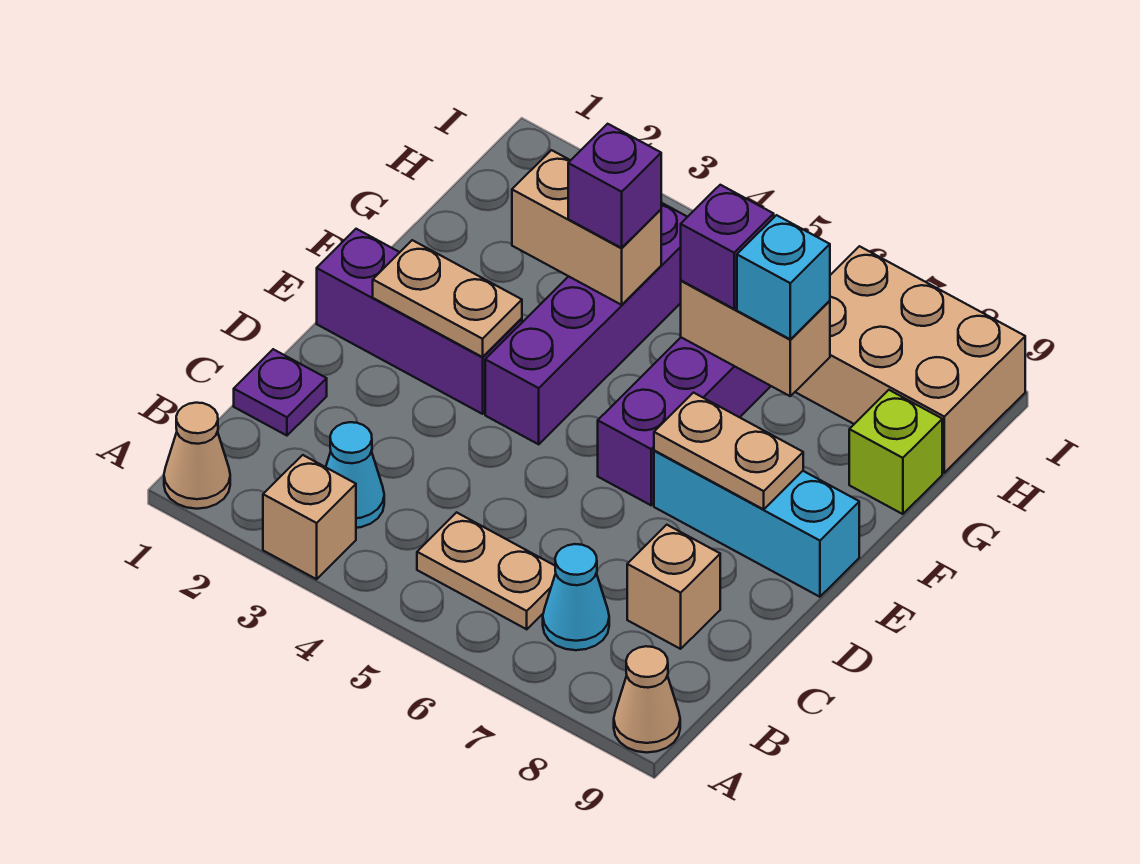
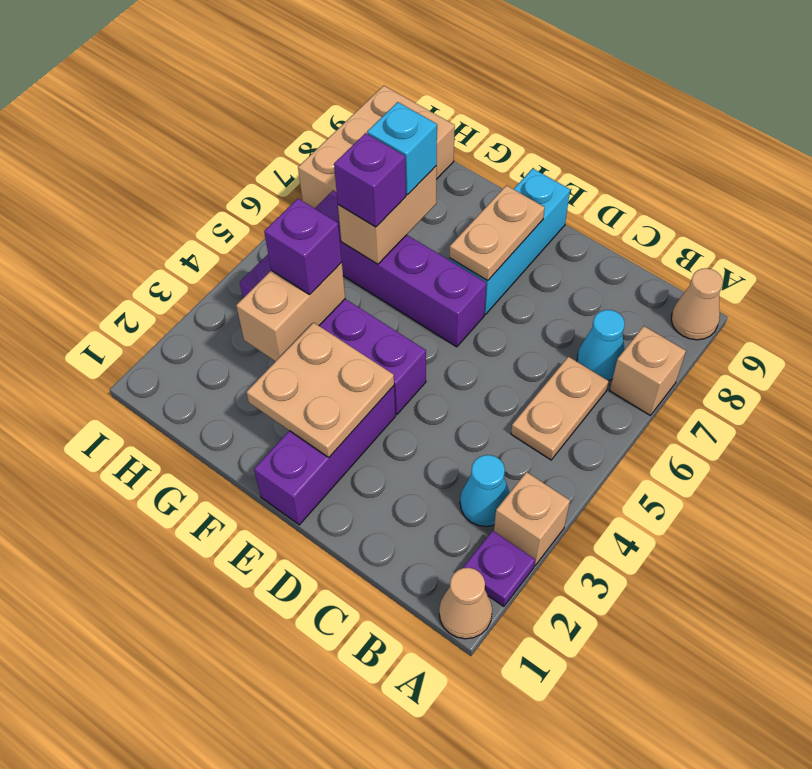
purple plate C1 level 1 -> purple plate A2 level 1
tan brick C8 level 1 -> tan brick A7 level 1
tan plate E2:E3 level 2 -> tan plate E2:F3 level 2
lime brick G9 level 1 -> none

